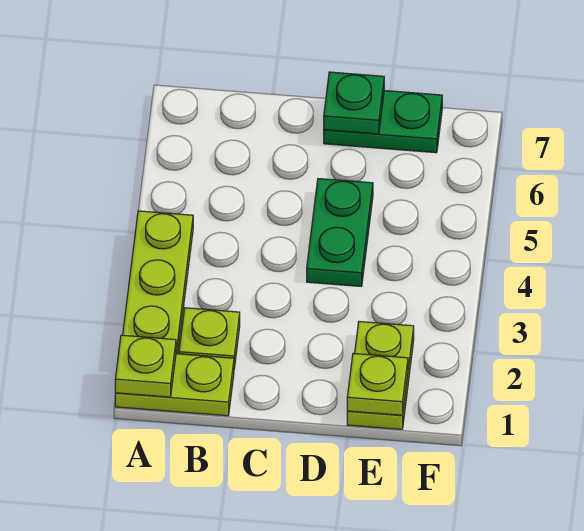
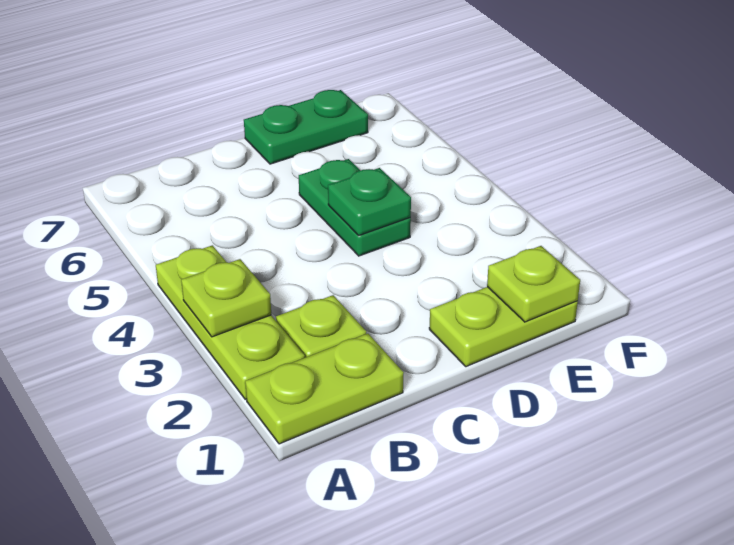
lime plate A1 level 2 -> lime plate A3 level 2
green plate D7 level 2 -> green plate D4 level 2
lime plate E1:E2 level 1 -> lime plate D1:E1 level 1

